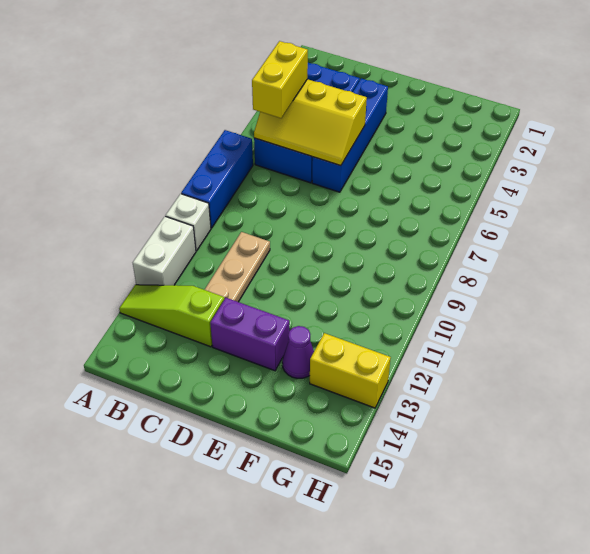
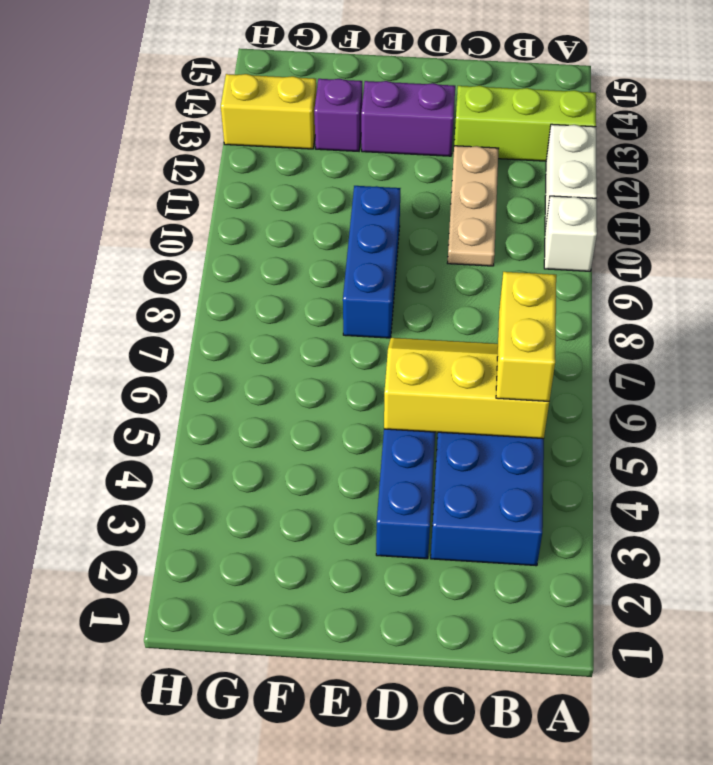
blue brick A7:A9 level 1 -> blue brick E8:E10 level 1
lime slope A13:C13 level 1 top C -> lime brick A13:C13 level 1
purple cone F13 level 1 -> purple brick F13 level 1

